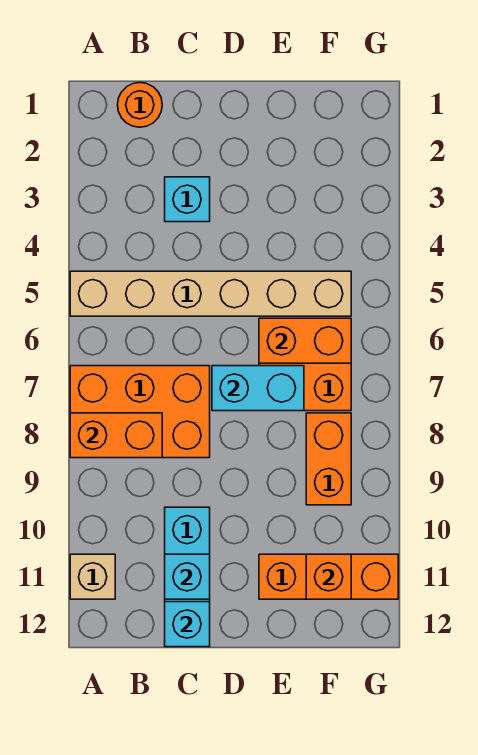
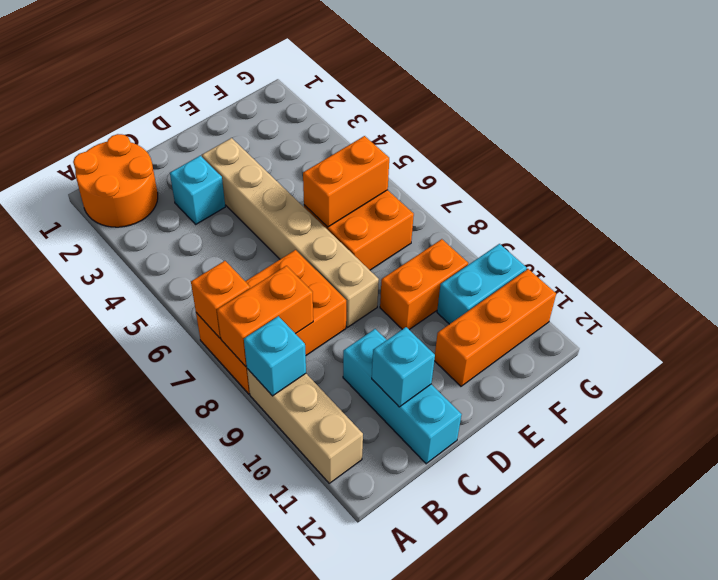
tan brick A5:F5 level 1 -> tan brick D3:D8 level 1
tan brick A11 level 1 -> tan brick A9:A11 level 1
orange round brick B1 level 1 -> orange round brick A1:B2 level 1
cyan brick C12 level 2 -> cyan brick A9 level 2
cyan brick D7:E7 level 2 -> cyan brick F10:G10 level 1
orange brick F8:F9 level 1 -> orange brick E9:F9 level 1
orange brick F11 level 2 -> orange brick A7 level 2

